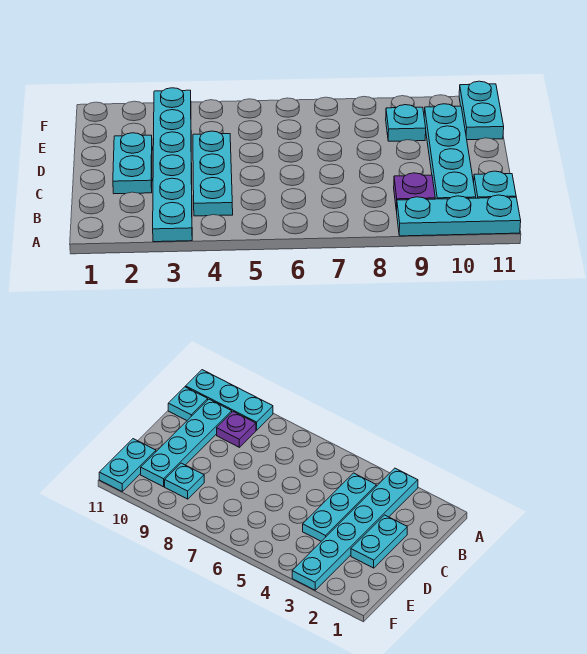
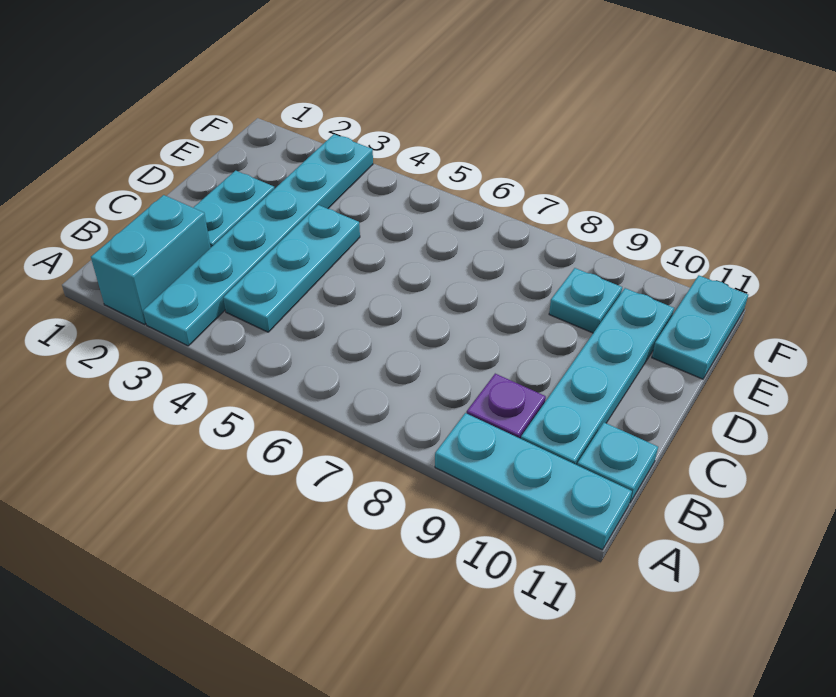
none -> cyan brick A2:B2 level 1

